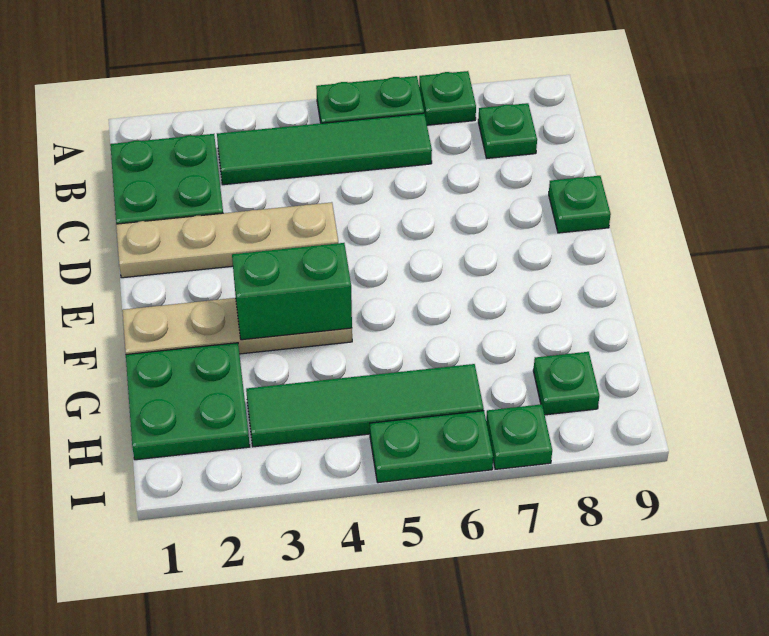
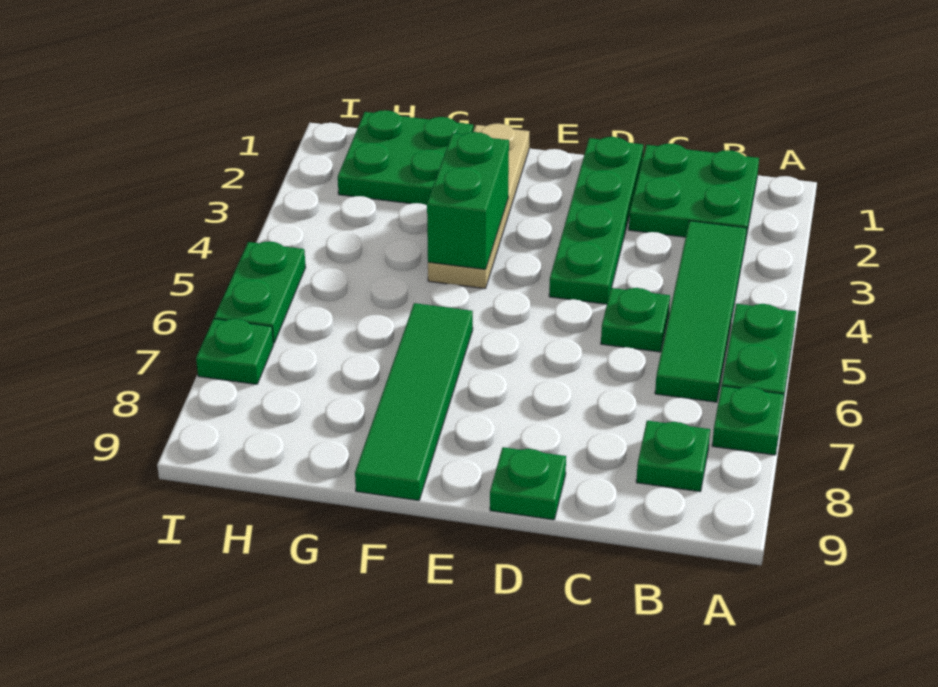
tan plate D1:D4 level 1 -> green plate D1:D4 level 1
green tile H3:H6 level 1 -> green tile F6:F9 level 1
green plate H8 level 1 -> green plate C5 level 1

